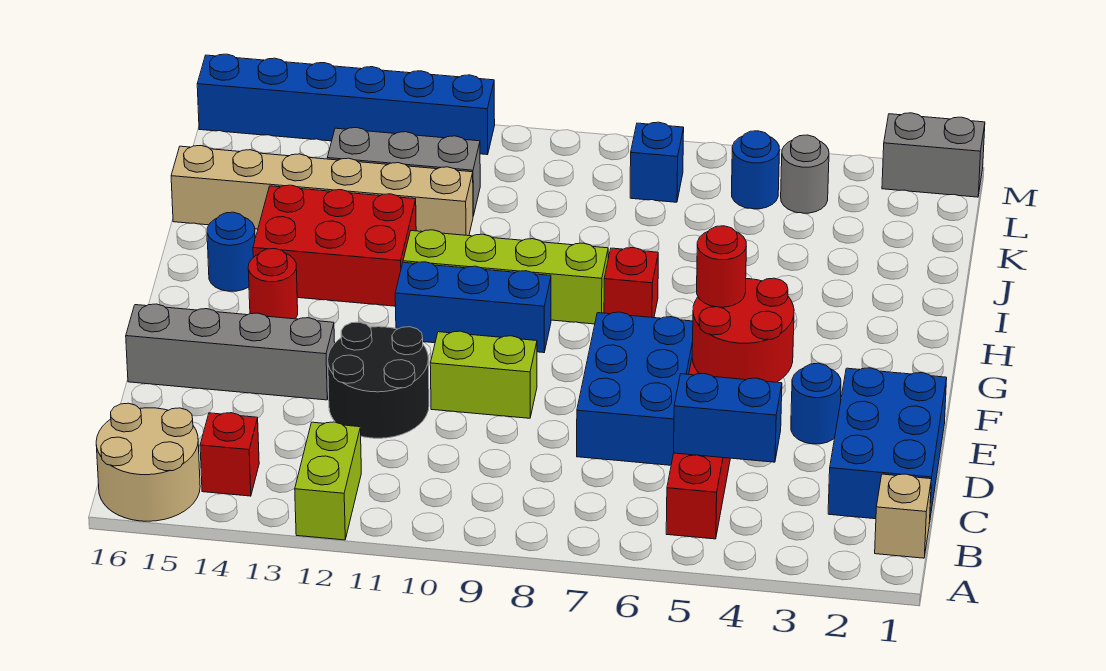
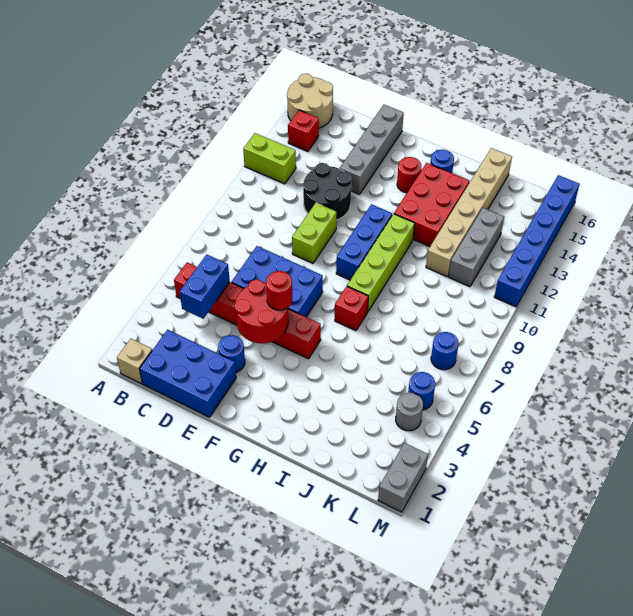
blue brick L7 level 1 -> blue round brick L7 level 1

